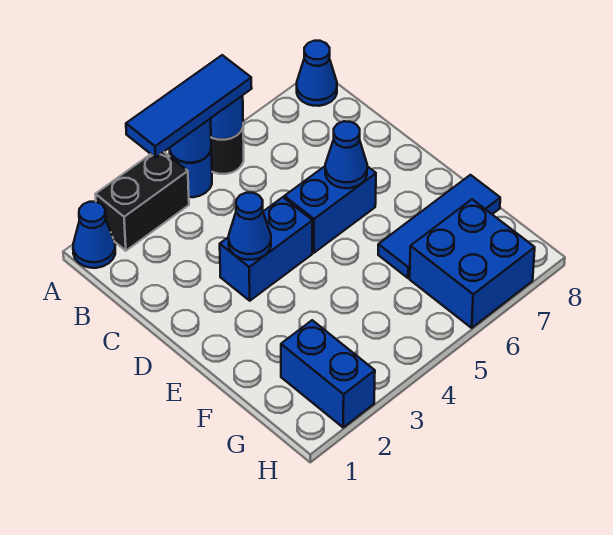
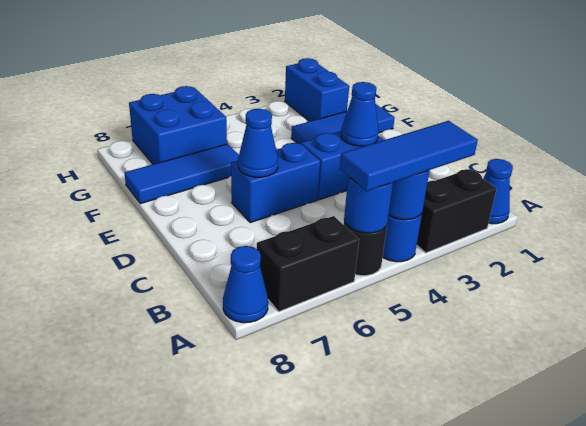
none -> black brick A6:A7 level 1
none -> blue tile F1:F3 level 1

